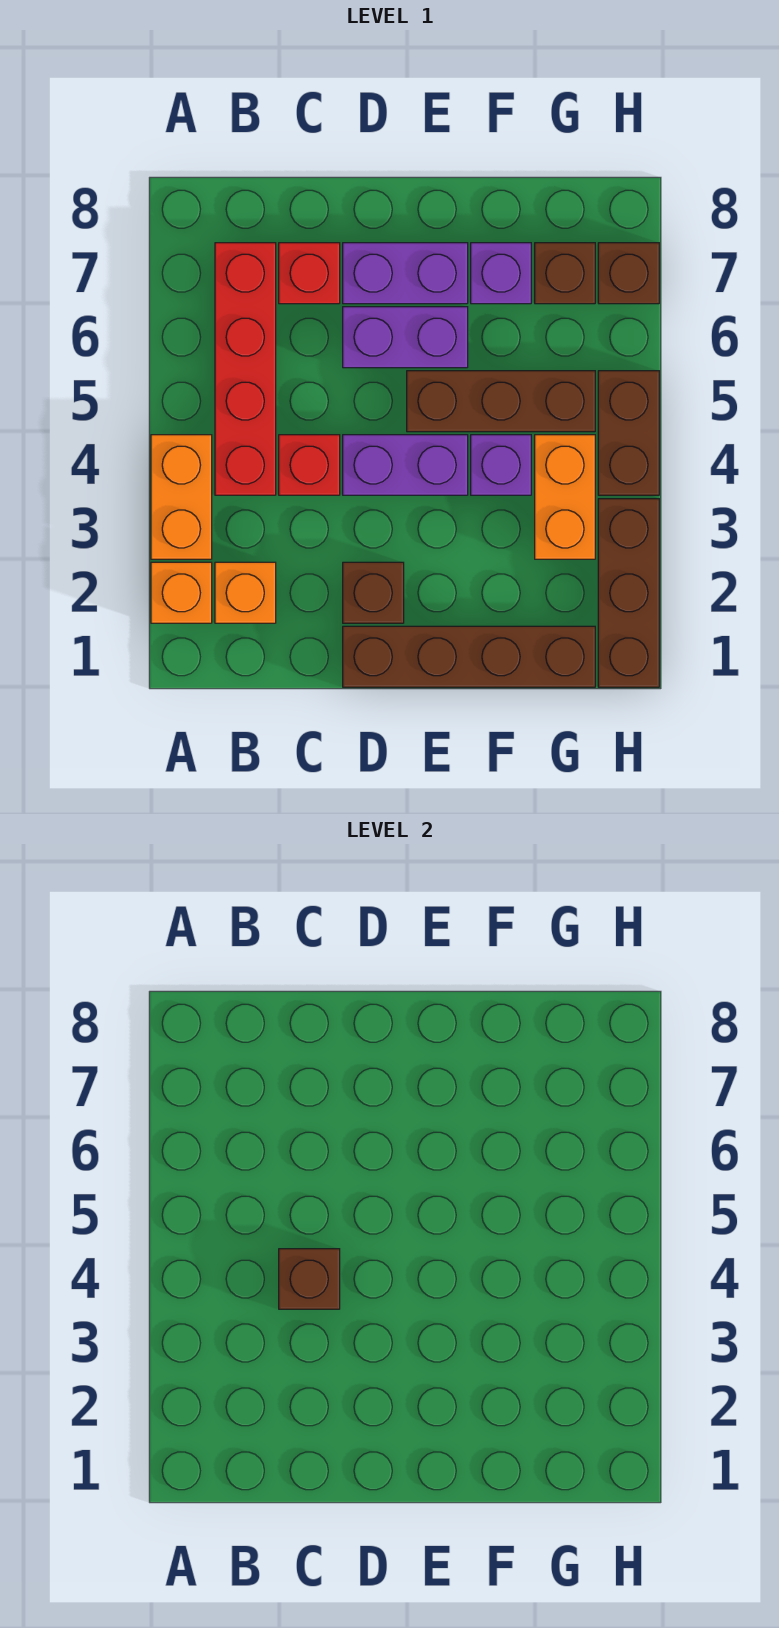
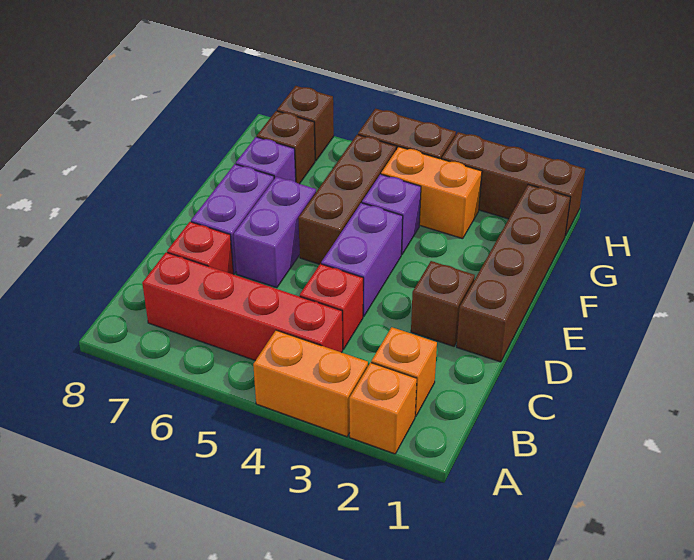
brown brick C4 level 2 -> none

